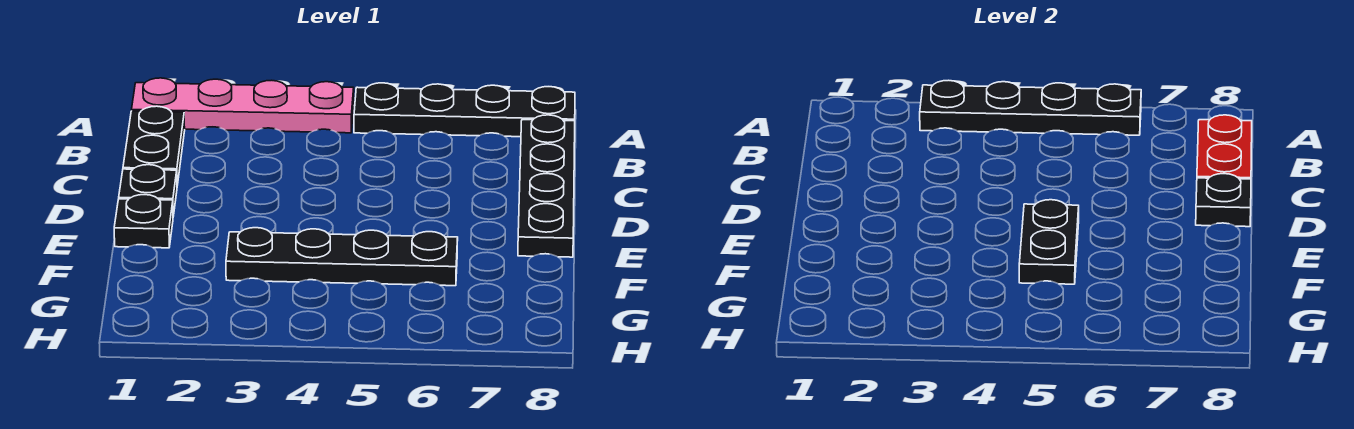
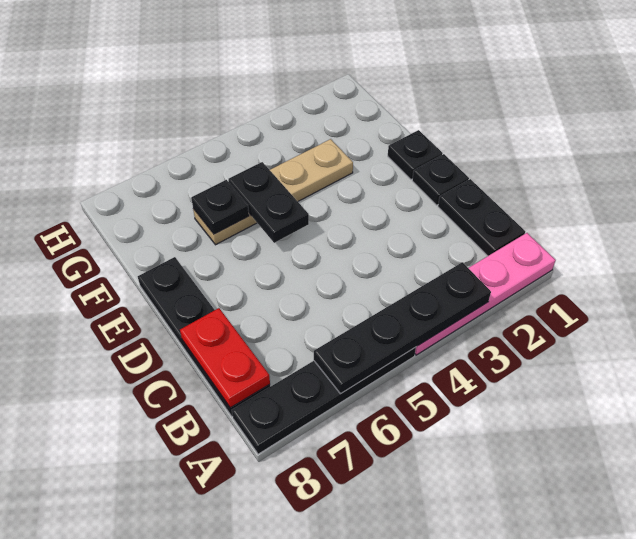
black plate D8 level 2 -> black plate F6 level 2
black plate F3:F6 level 1 -> tan plate F3:F6 level 1

